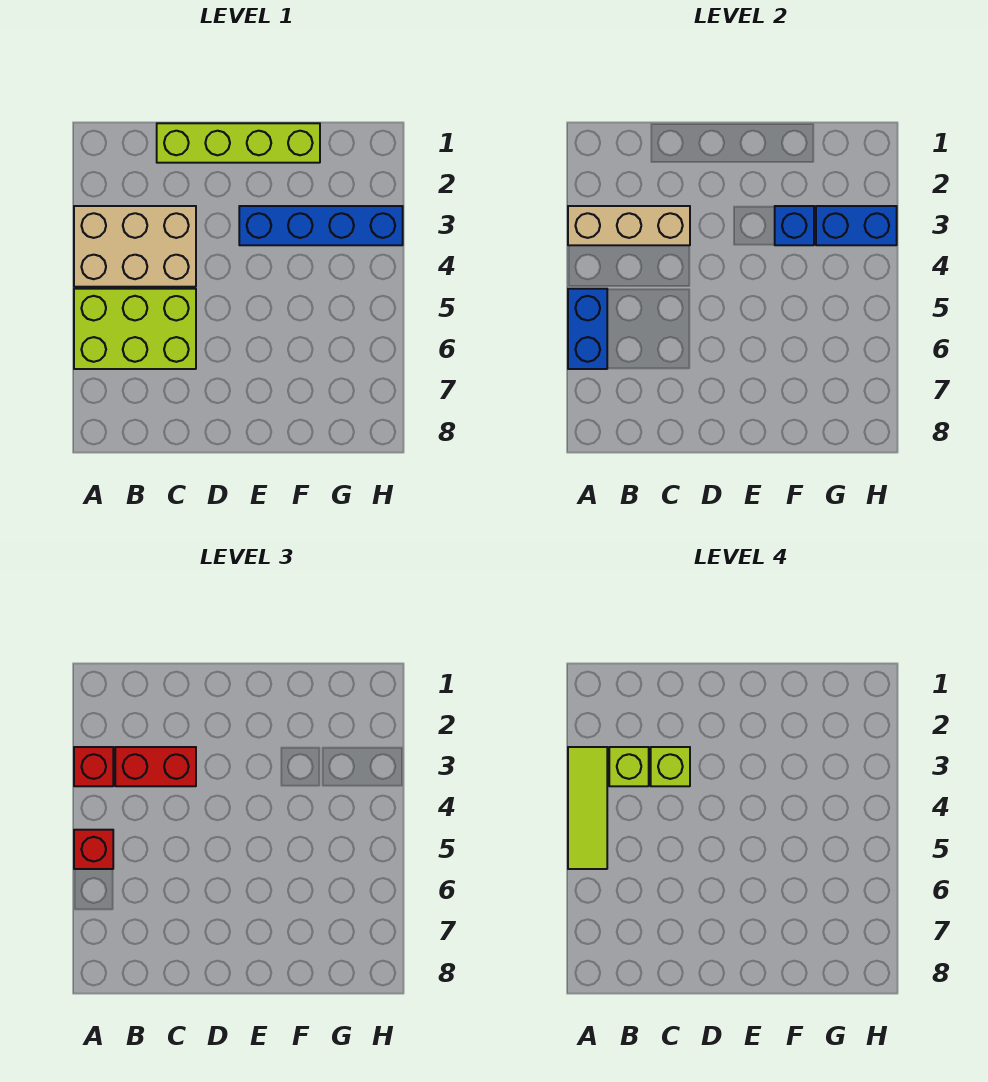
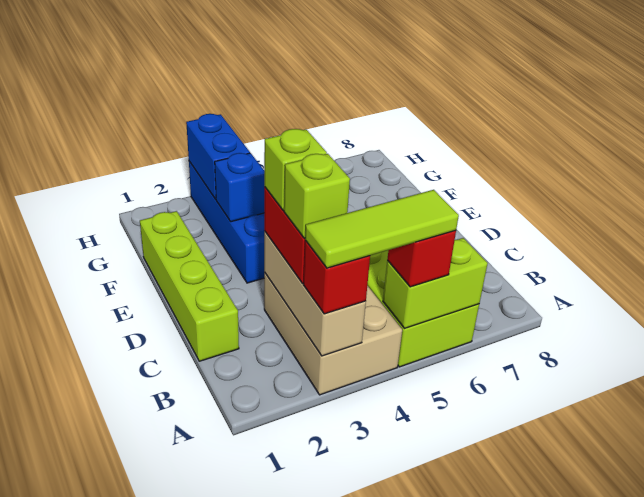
blue brick A5:A6 level 2 -> lime brick A5:A6 level 2

